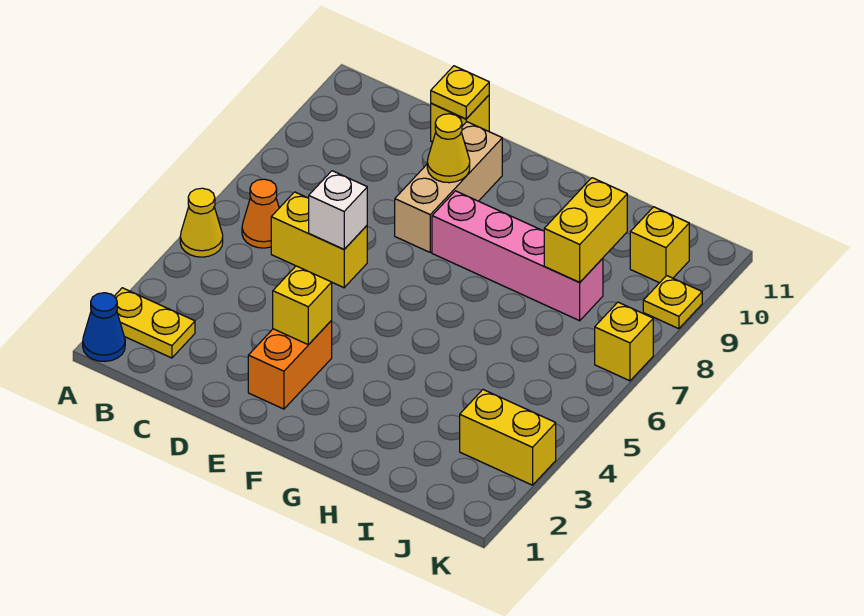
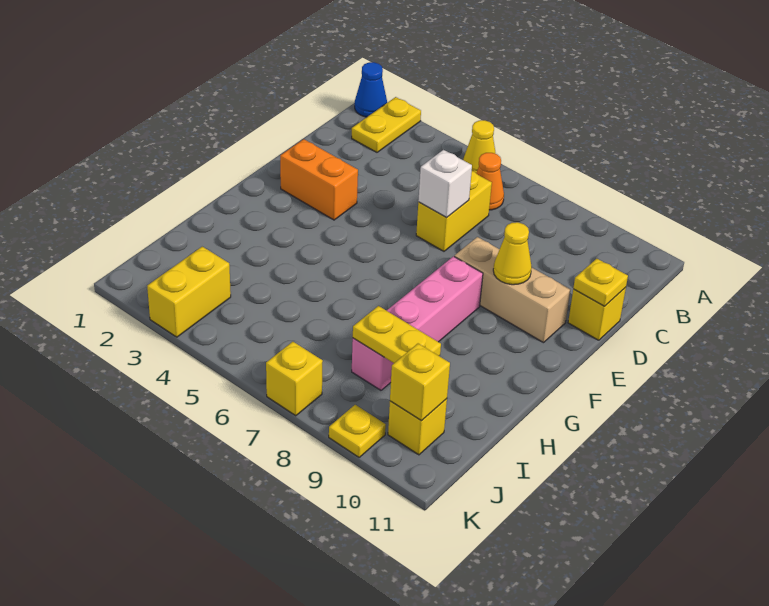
yellow brick E3 level 2 -> yellow brick J10 level 2
yellow brick I8:I9 level 2 -> yellow plate I8:I9 level 2

